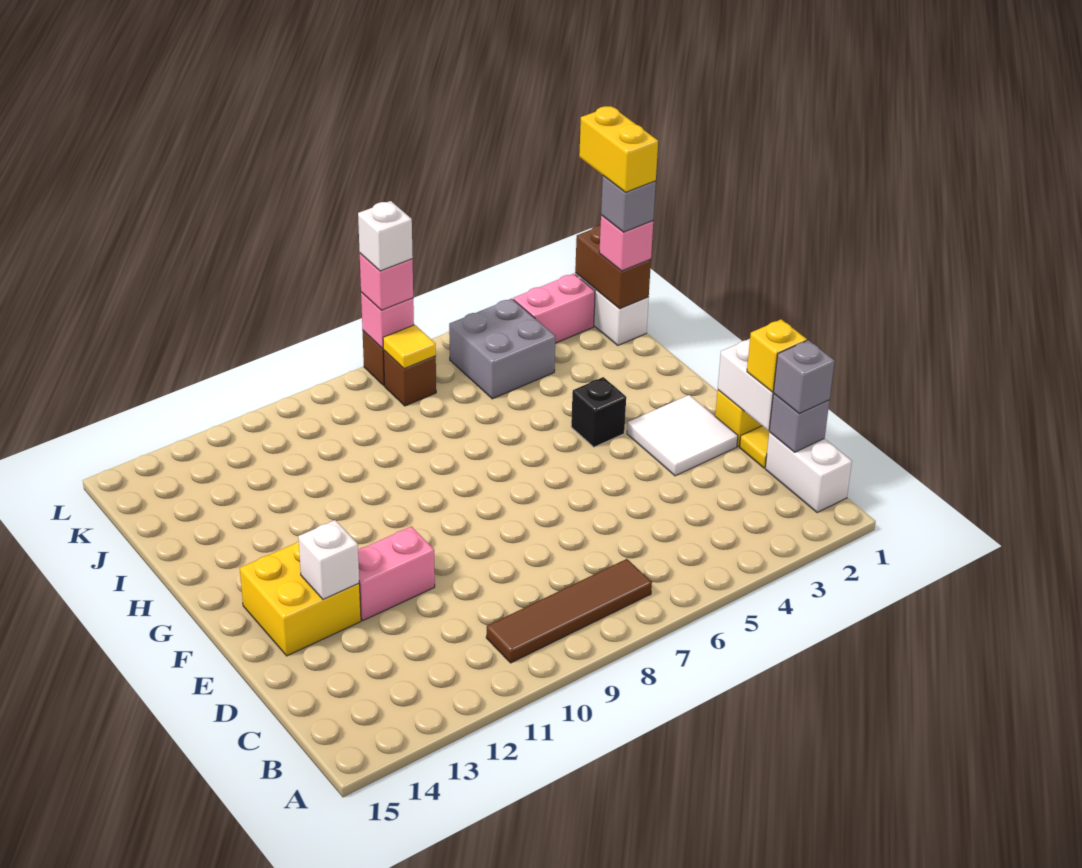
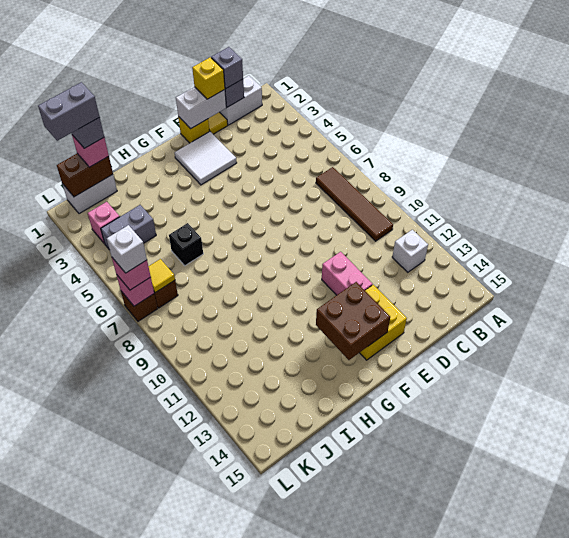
white brick E13 level 2 -> white brick B12 level 1
none -> brown brick F13:G14 level 2
black brick G4 level 1 -> black brick I6 level 1
yellow brick J1:K1 level 5 -> grey brick J1:K1 level 5
grey brick J4:K5 level 1 -> grey brick J4:K4 level 1
pink brick K2:K3 level 1 -> pink brick K3 level 1

